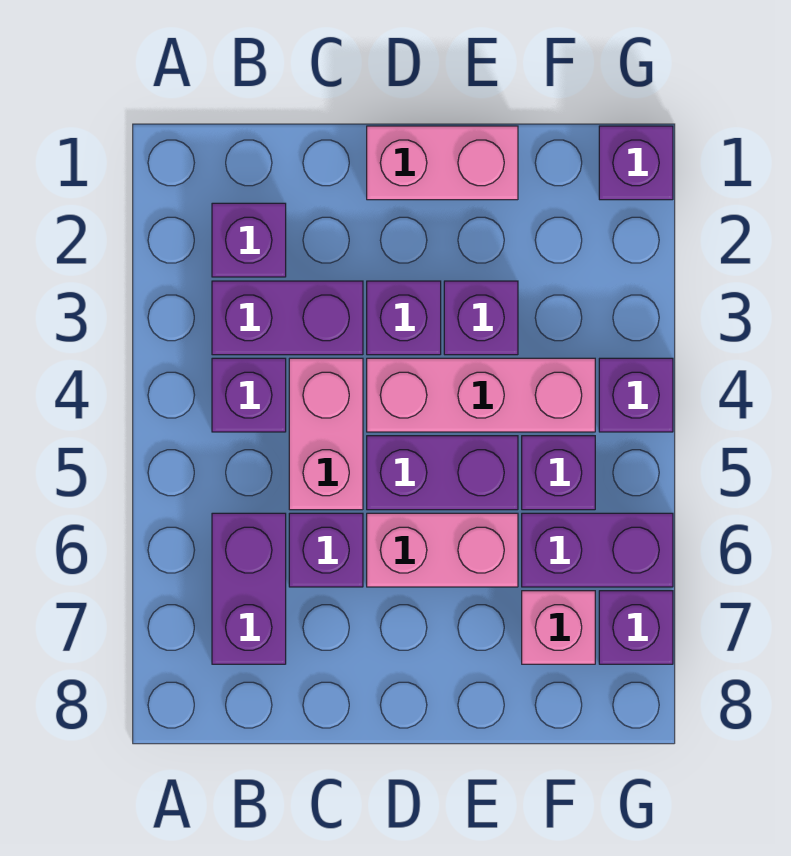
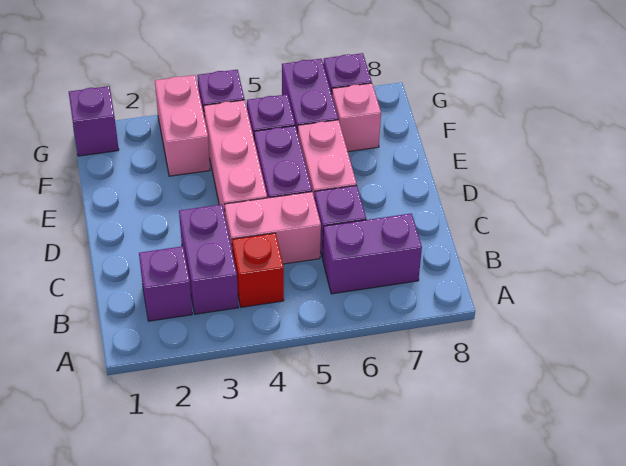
purple brick B4 level 1 -> red brick B4 level 1
pink brick D1:E1 level 1 -> pink brick F3:G3 level 1
purple brick D3 level 1 -> none
purple brick E3 level 1 -> none

